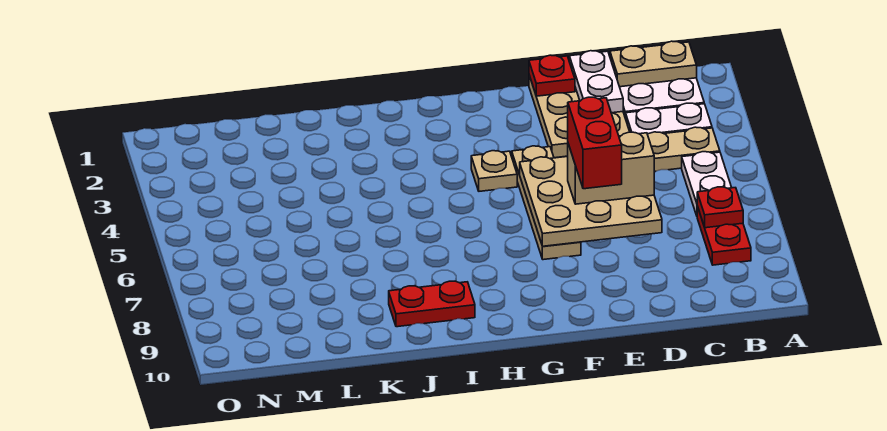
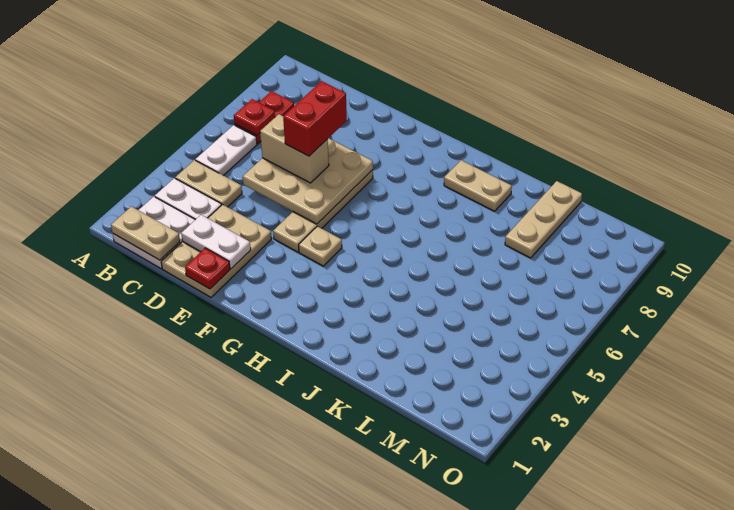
white plate D1:D2 level 2 -> white plate D2:E2 level 2
red plate I9:J9 level 1 -> tan plate I9:J9 level 1
none -> tan plate L8:L10 level 1

